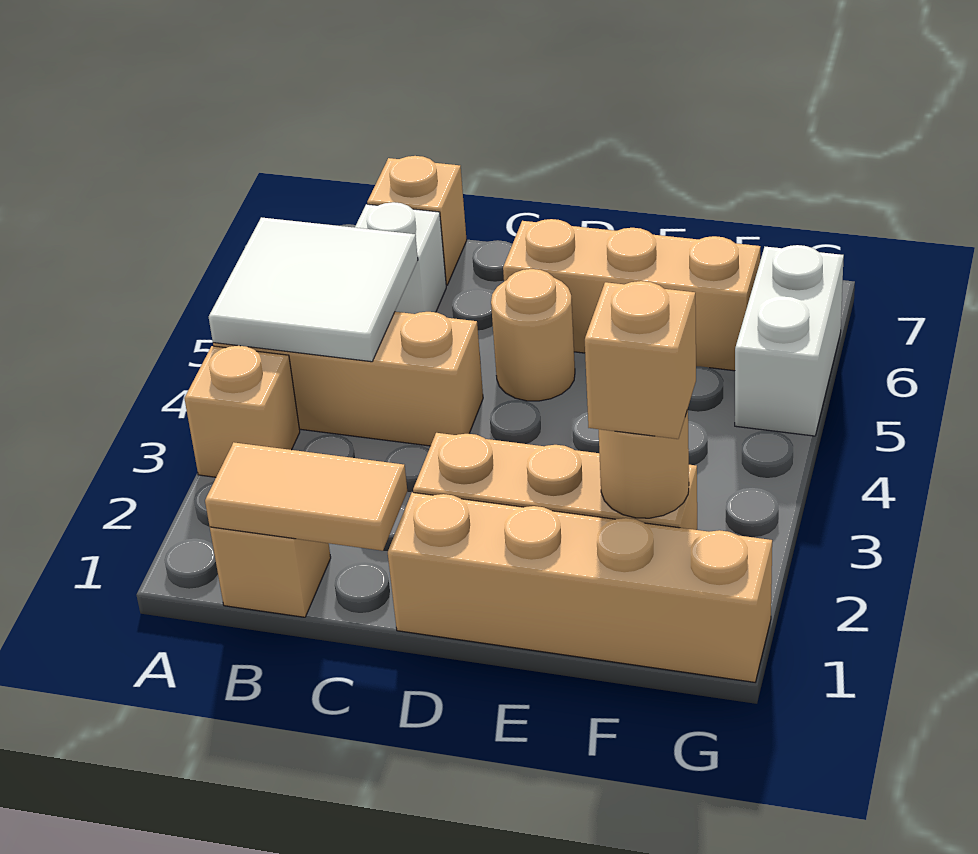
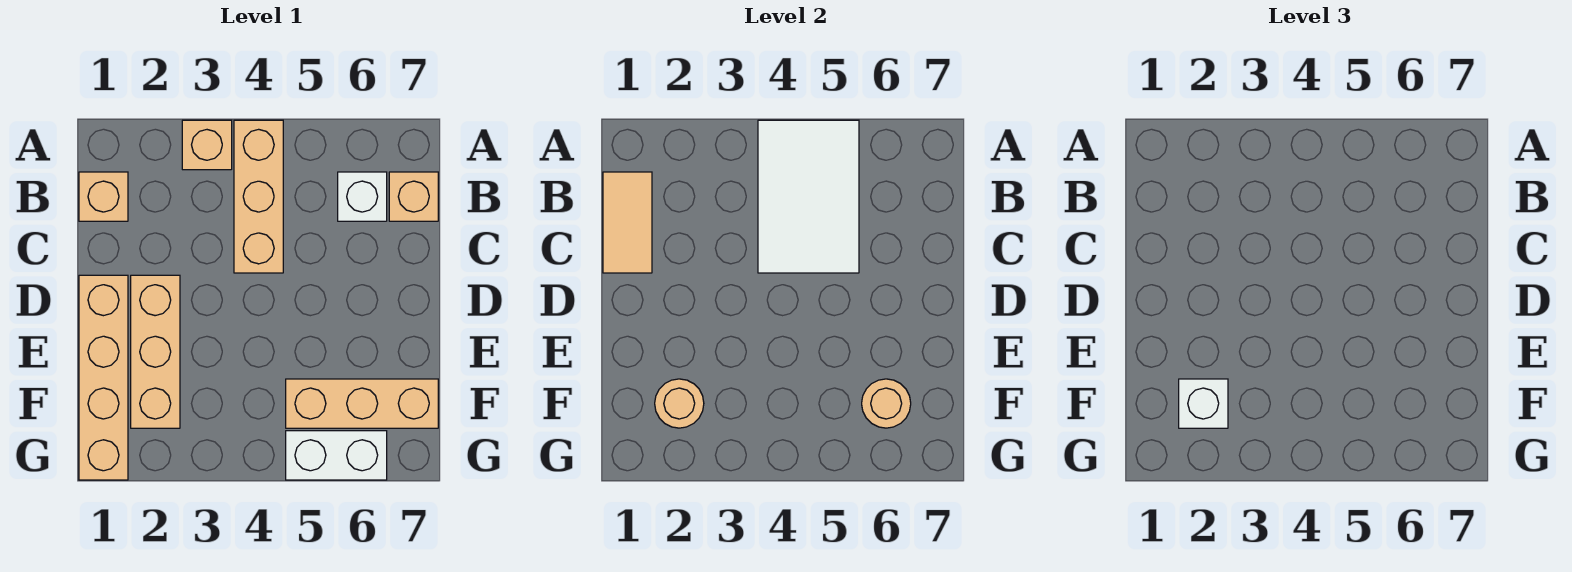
white tile A4:B5 level 2 -> white tile A4:C5 level 2
tan round brick D5 level 1 -> tan round brick F6 level 2
tan brick D6:F6 level 1 -> tan brick F5:F7 level 1
tan brick F2 level 3 -> white brick F2 level 3

